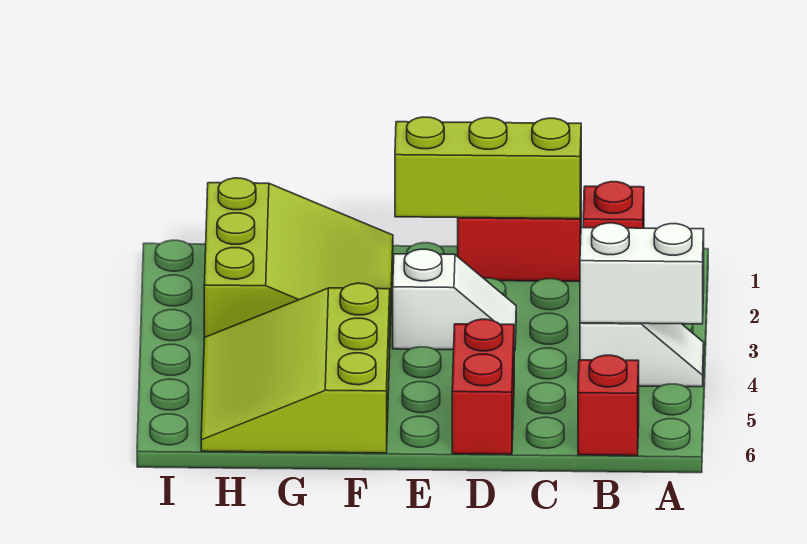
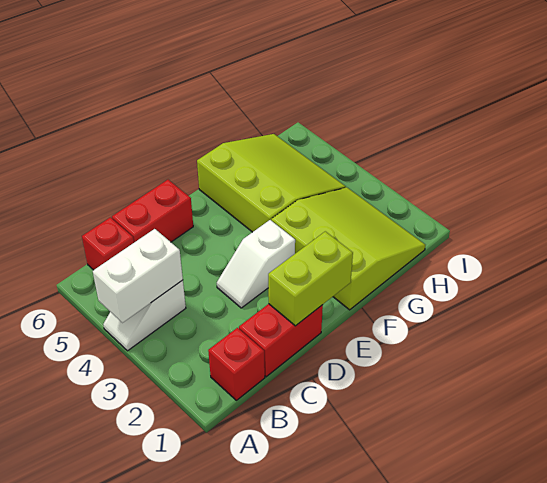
lime brick C1:E1 level 2 -> lime brick D1:E1 level 2
red brick D5:D6 level 1 -> red brick C6:D6 level 1
lime slope F1:H3 level 1 top H -> lime slope F1:H3 level 1 top F

